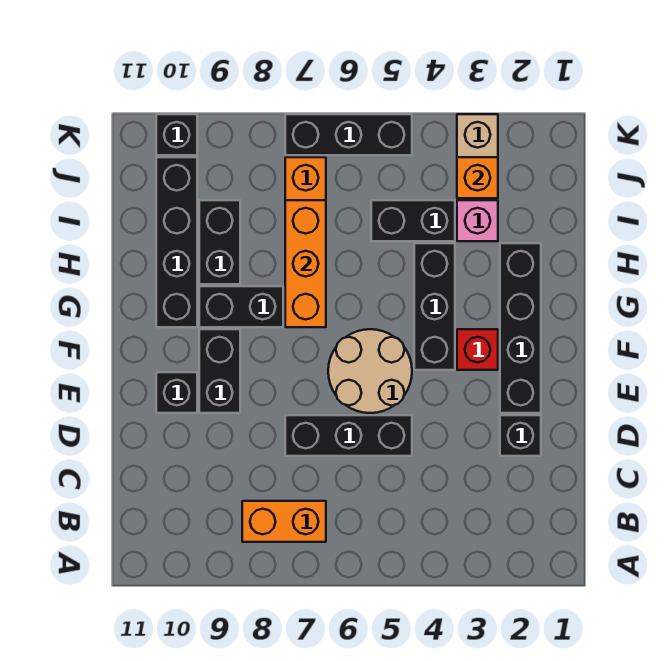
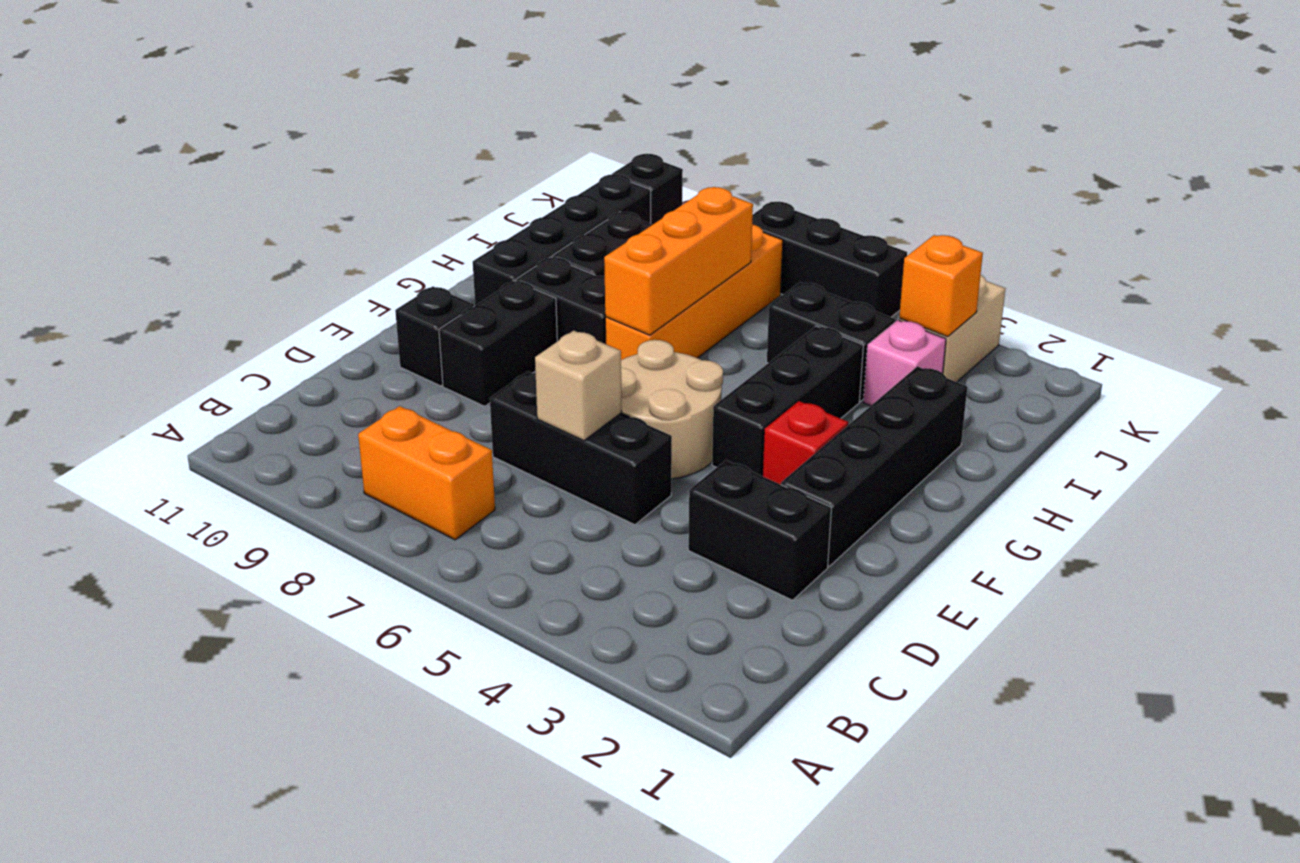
black brick D2 level 1 -> black brick D2:D3 level 1
none -> tan brick D6 level 2

